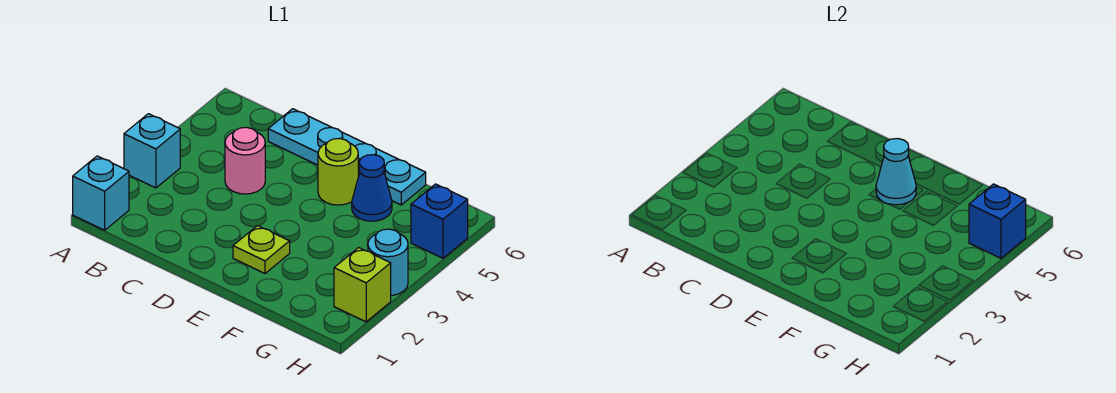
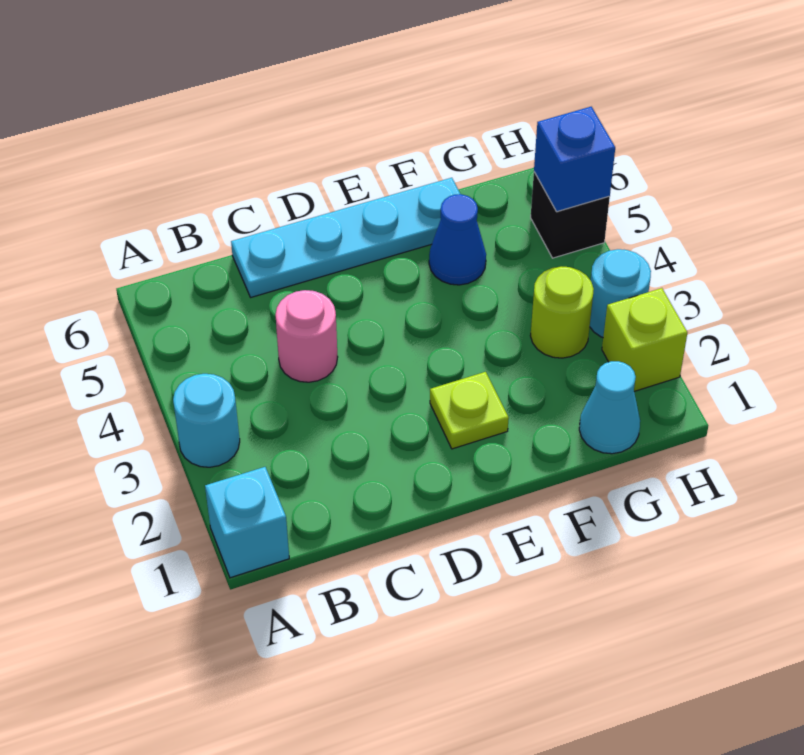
cyan brick A3 level 1 -> cyan round brick A3 level 1
lime round brick E5 level 1 -> lime round brick G3 level 1
cyan cone E5 level 2 -> cyan cone G1 level 1
blue brick H5 level 1 -> black brick H5 level 1

